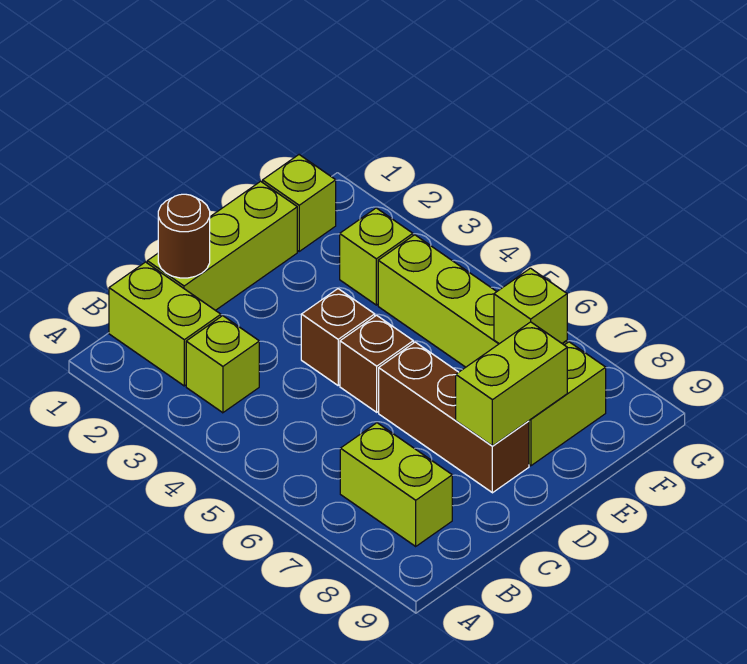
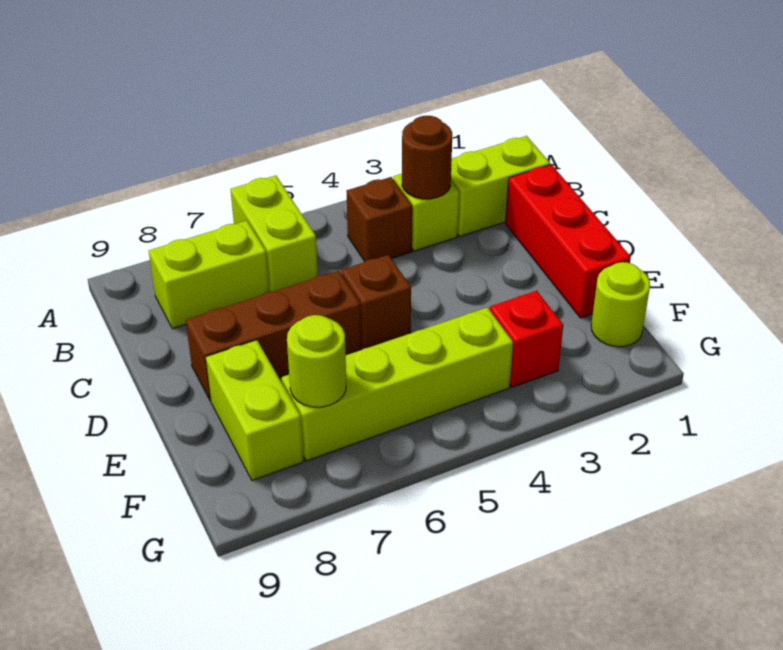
lime brick C1:E1 level 1 -> red brick C1:E1 level 1
brown round brick C1 level 2 -> brown round brick B3 level 2
brown brick D4 level 1 -> brown brick B4 level 1
lime brick D8:E8 level 2 -> lime brick A6:B6 level 1
lime brick F1 level 1 -> lime round brick F1 level 1
lime brick F3 level 1 -> red brick F3 level 1
lime brick F7 level 2 -> lime round brick F7 level 2

